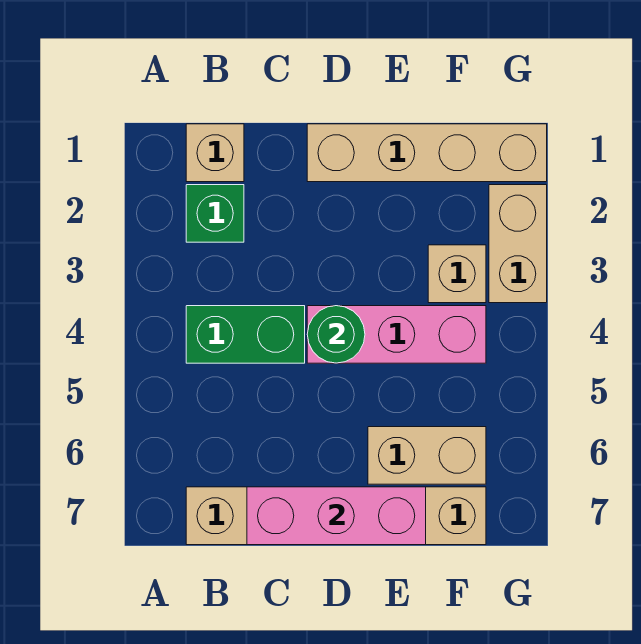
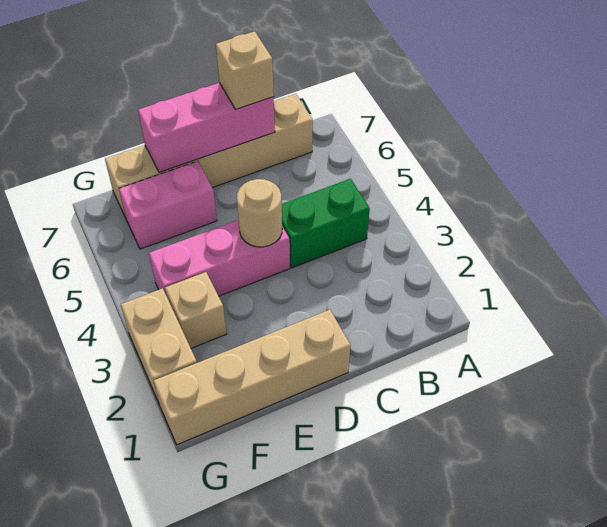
tan brick B1 level 1 -> tan brick C7 level 3
green brick B2 level 1 -> none
green round brick D4 level 2 -> tan round brick D4 level 2
tan brick E6:F6 level 1 -> pink brick E6:F6 level 1

